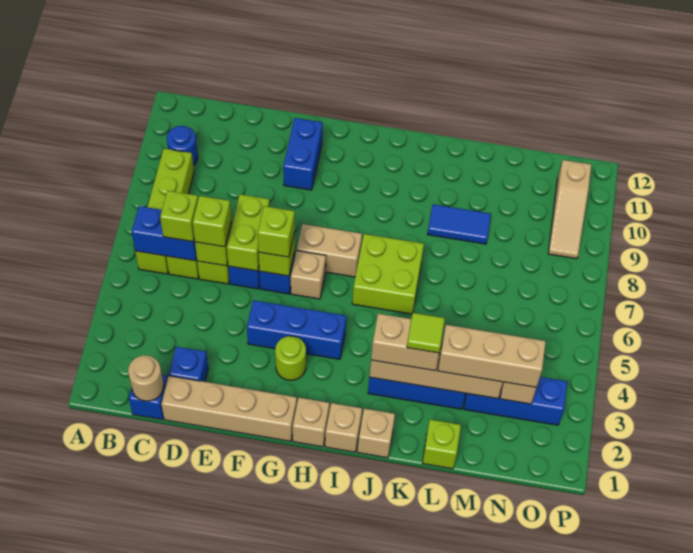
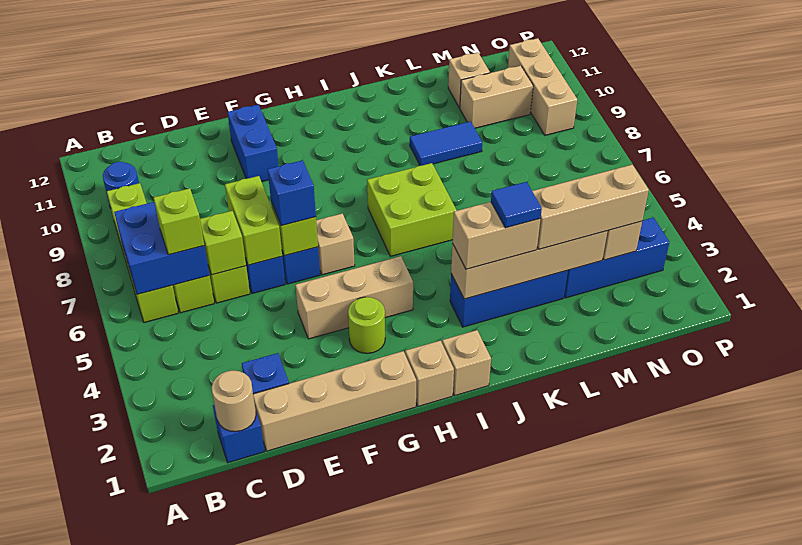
blue brick B6:C6 level 2 -> blue brick B6:C7 level 2
lime brick D6 level 3 -> none
blue brick F4:H4 level 1 -> tan brick F4:H4 level 1
lime brick F6 level 3 -> blue brick F6 level 3
tan brick G7:H7 level 1 -> tan brick M10:N10 level 1
tan brick J1 level 1 -> tan brick M11 level 1
lime tile K3 level 4 -> blue tile K3 level 4
lime brick L1 level 1 -> none
tan slope O9:O11 level 1 top 11 -> tan brick O9:O11 level 1

